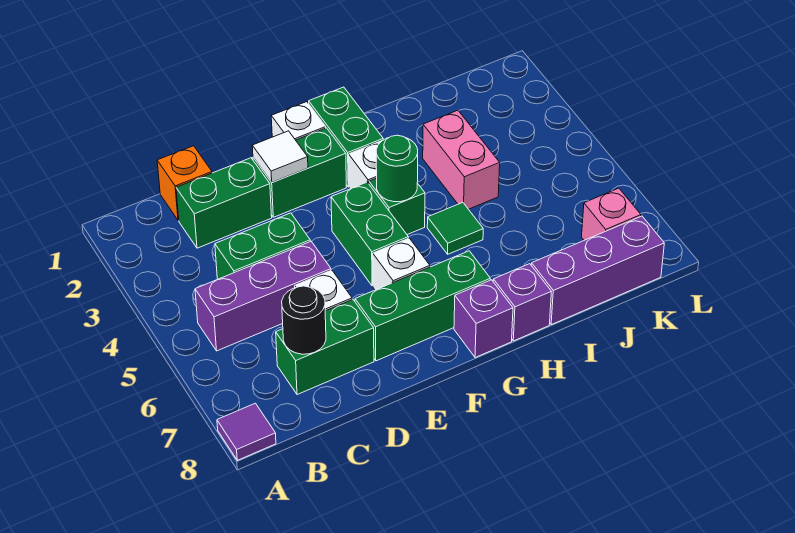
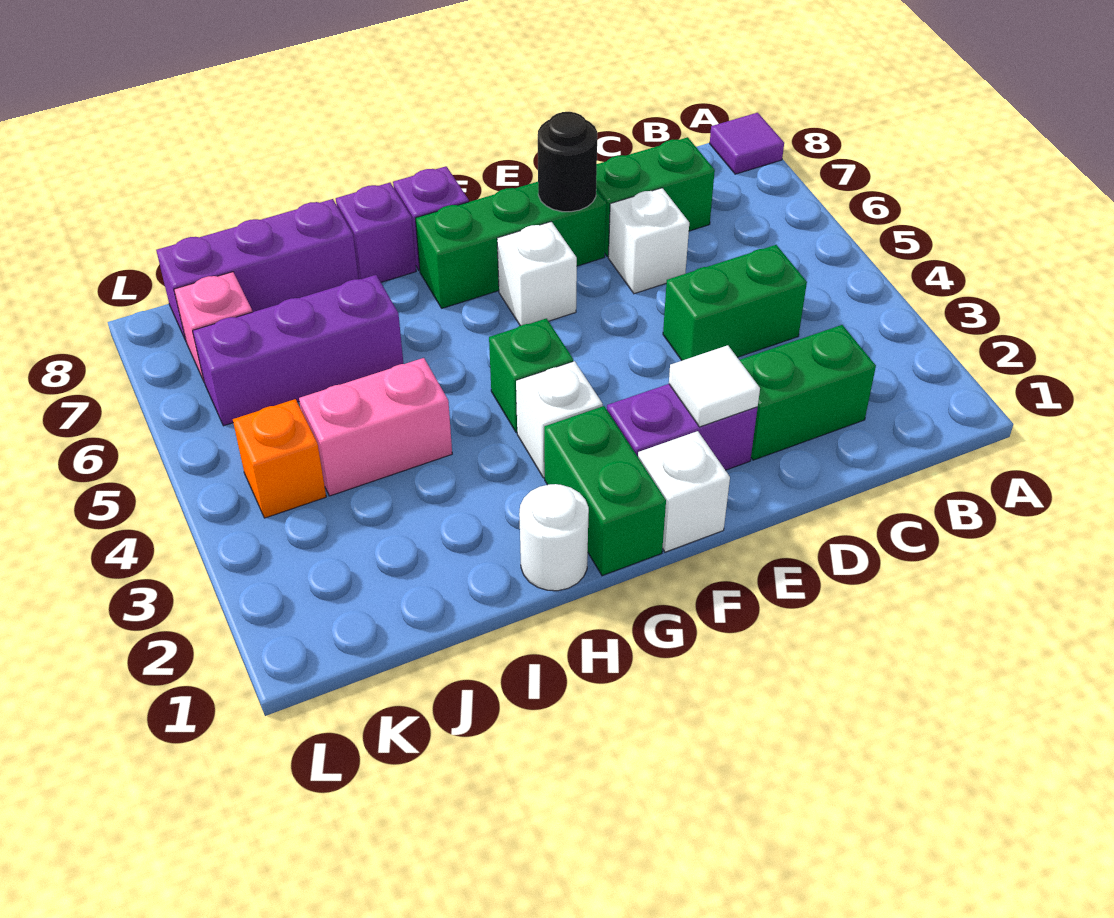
purple brick B5:D5 level 1 -> purple brick I6:K6 level 1
orange brick C1 level 1 -> orange brick K4 level 1
black round brick C7 level 2 -> black round brick E7 level 2
green brick E2:F2 level 1 -> purple brick E2:F2 level 1
green brick F4:F5 level 1 -> none
green round brick G4 level 2 -> none
none -> white round brick H1 level 1
green tile H5 level 1 -> none
pink brick I3:I4 level 1 -> pink brick I4:J4 level 1

